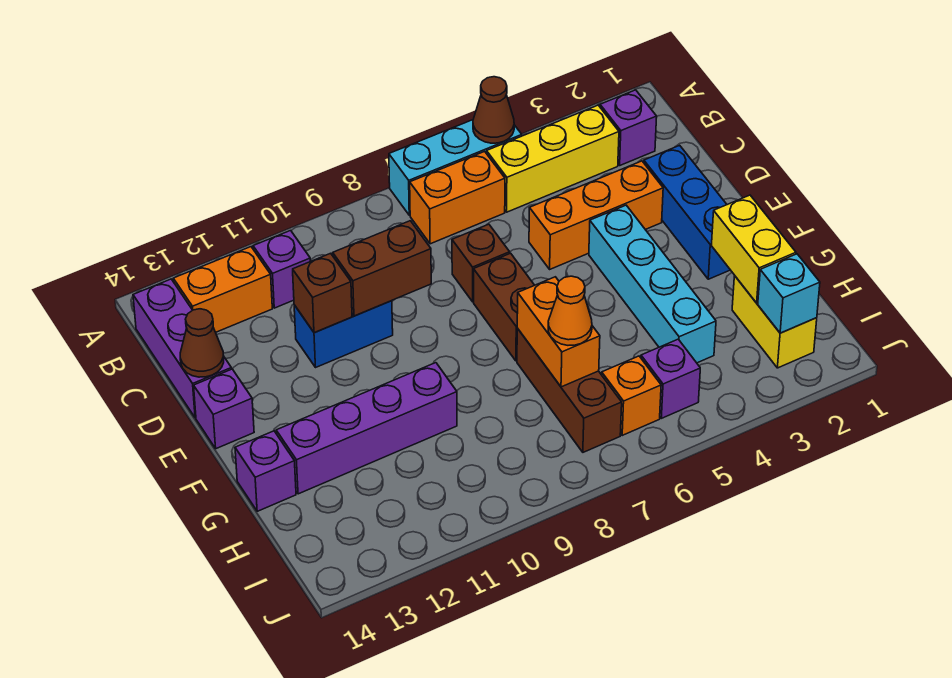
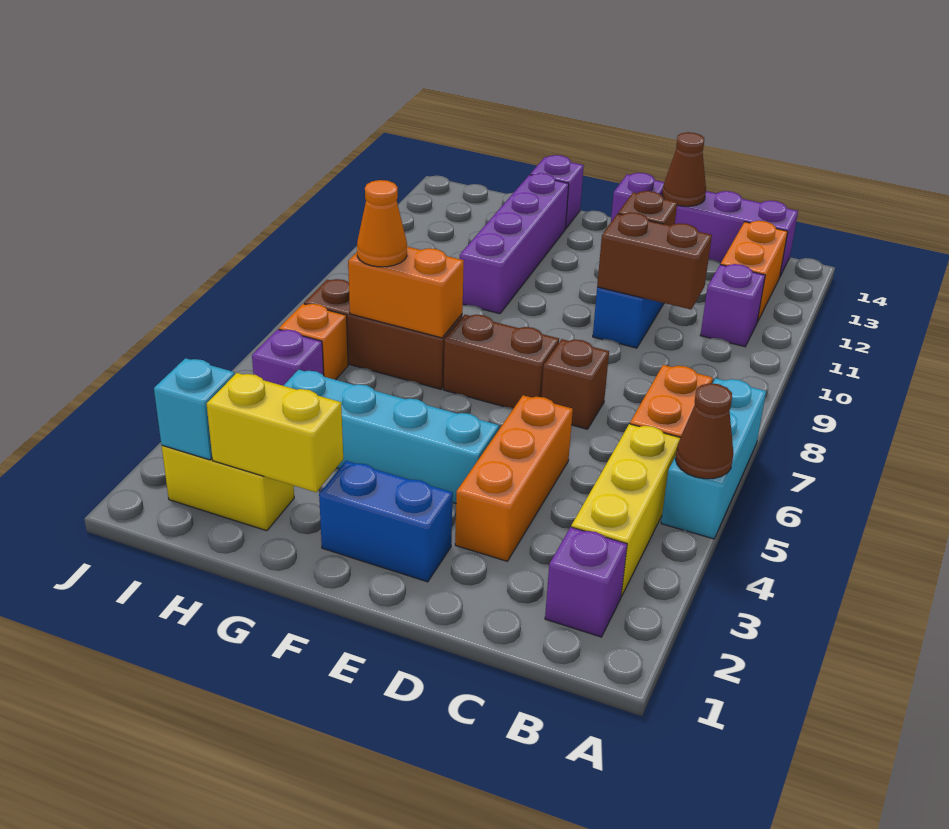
blue brick D2:F2 level 1 -> blue brick E2:F2 level 1
brown brick D9:D10 level 2 -> brown brick C10:D10 level 2

